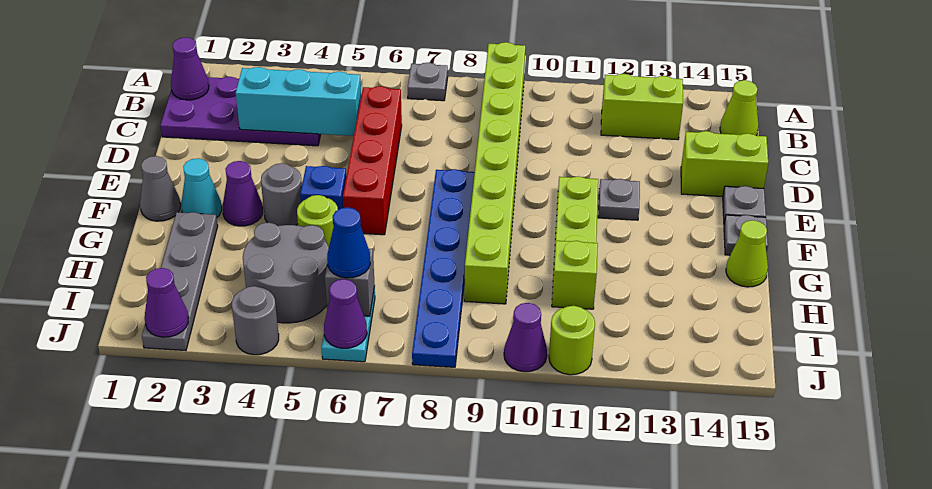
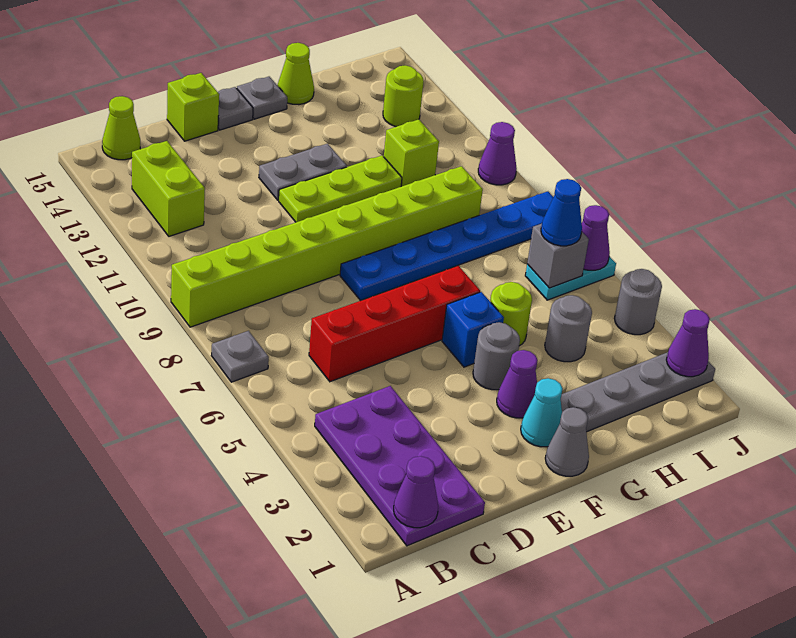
cyan brick C3:C5 level 2 -> none
lime brick D14:D15 level 1 -> lime brick D15 level 1
grey plate E12 level 1 -> grey plate E12:F12 level 1
grey round brick H4:I5 level 1 -> grey round brick H4 level 1
lime round brick J11 level 1 -> lime round brick I13 level 1

